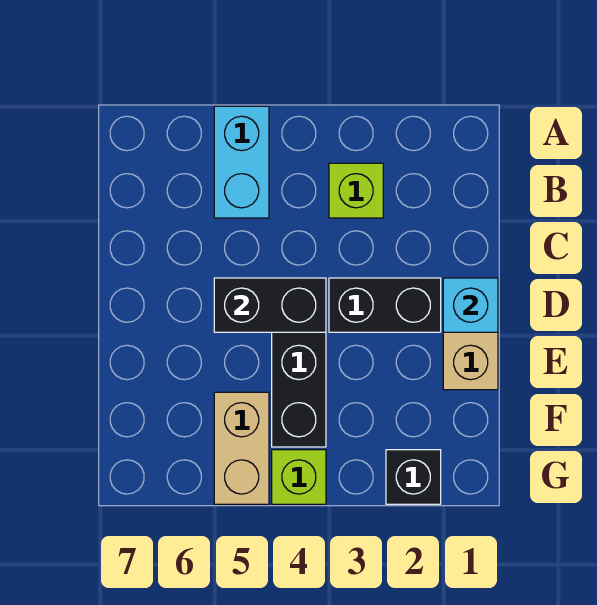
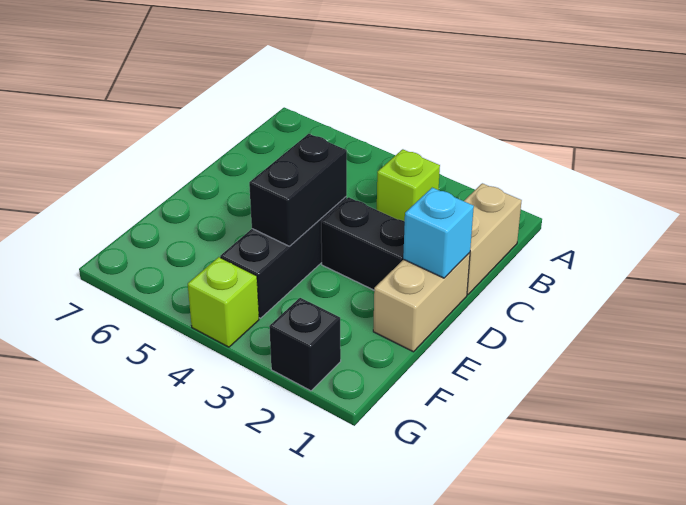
cyan brick A5:B5 level 1 -> none
black brick D4:D5 level 2 -> black brick D4:E4 level 2
tan brick F5:G5 level 1 -> tan brick B1:C1 level 1

